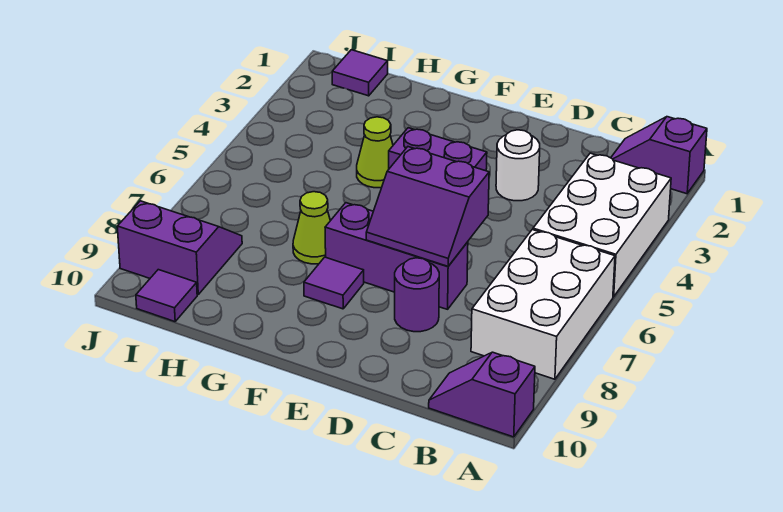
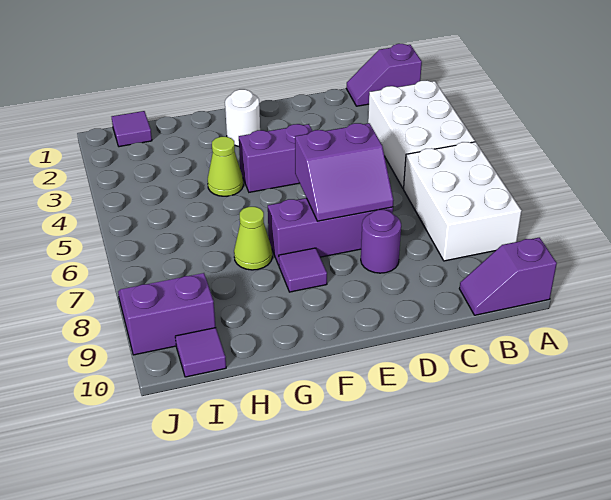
white round brick D3 level 1 -> white round brick F2 level 1

